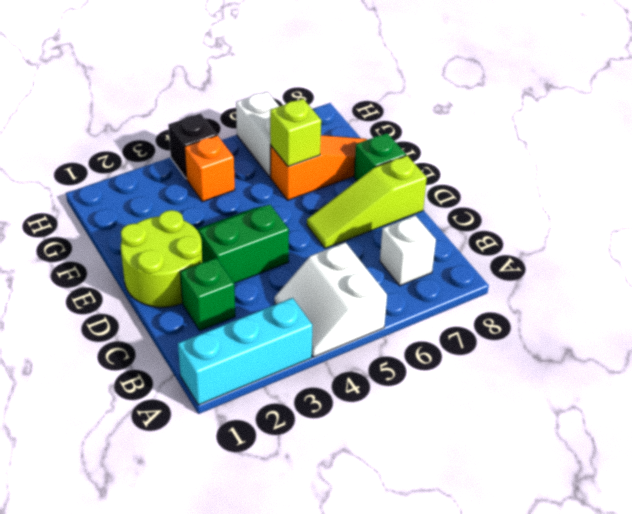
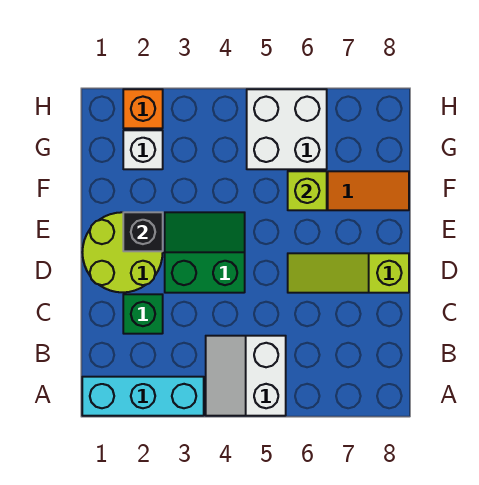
white brick B7 level 1 -> white brick G2 level 1
green brick E8 level 1 -> none
orange brick G4 level 1 -> orange brick H2 level 1
white brick G6:H6 level 1 -> white brick G5:H6 level 1
black brick H4 level 1 -> black brick E2 level 2

